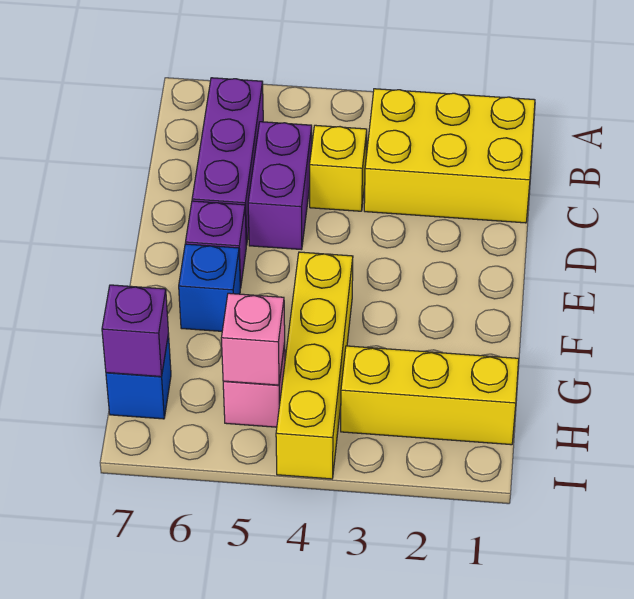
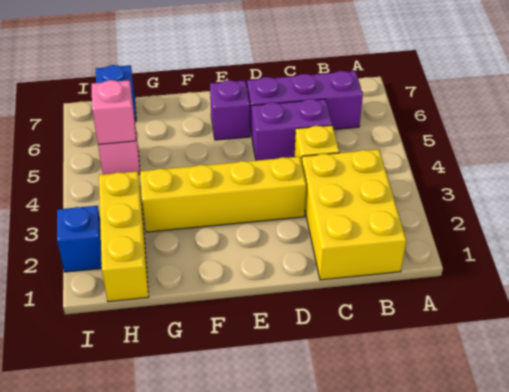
yellow brick F4:I4 level 1 -> yellow brick D3:G3 level 1
blue brick F6 level 1 -> blue brick I2 level 1
purple brick H7 level 2 -> none

